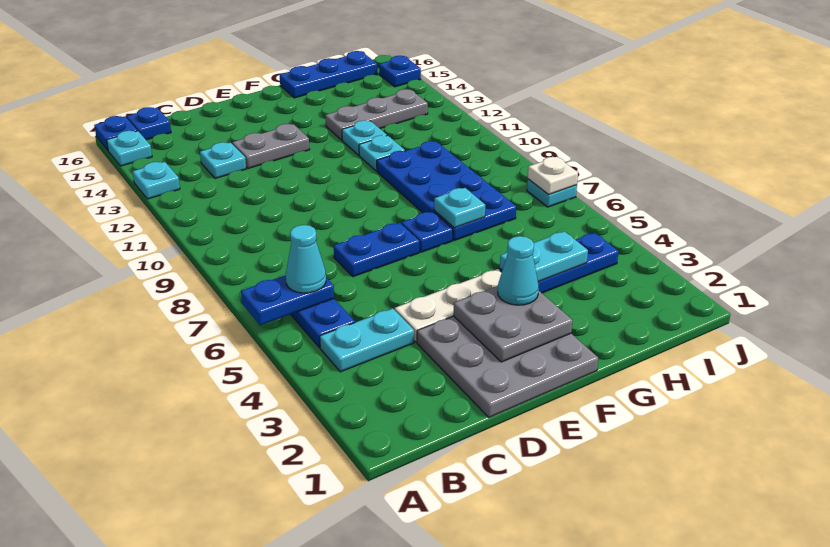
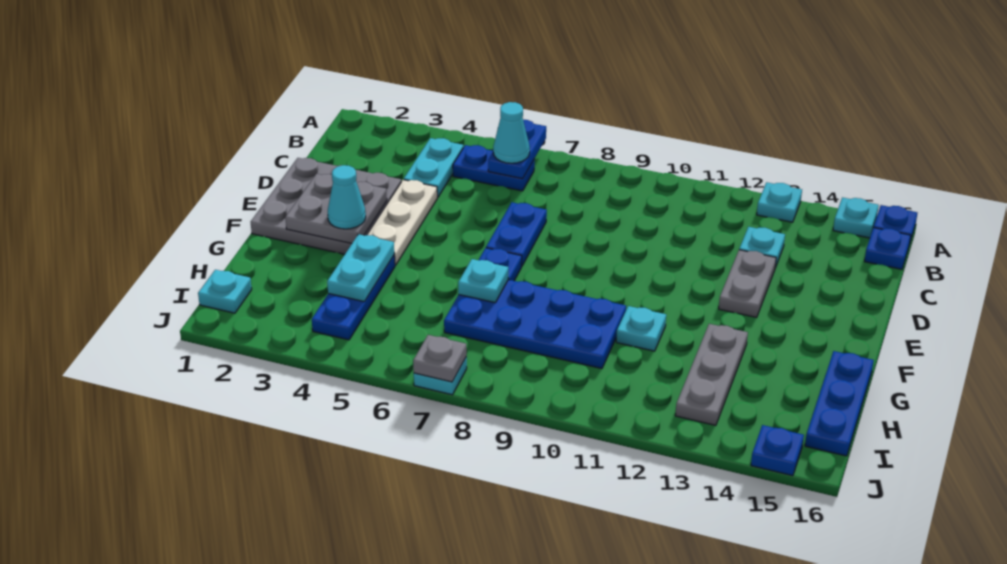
cyan plate G12 level 1 -> cyan plate I1 level 1
white plate J7 level 2 -> grey plate J7 level 2

